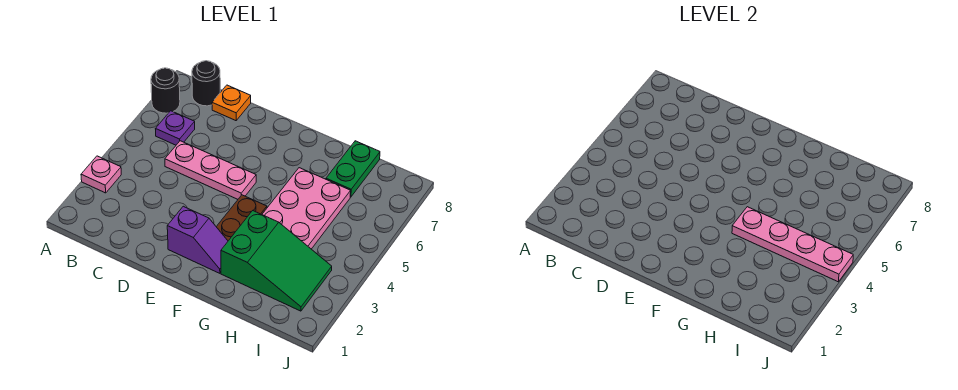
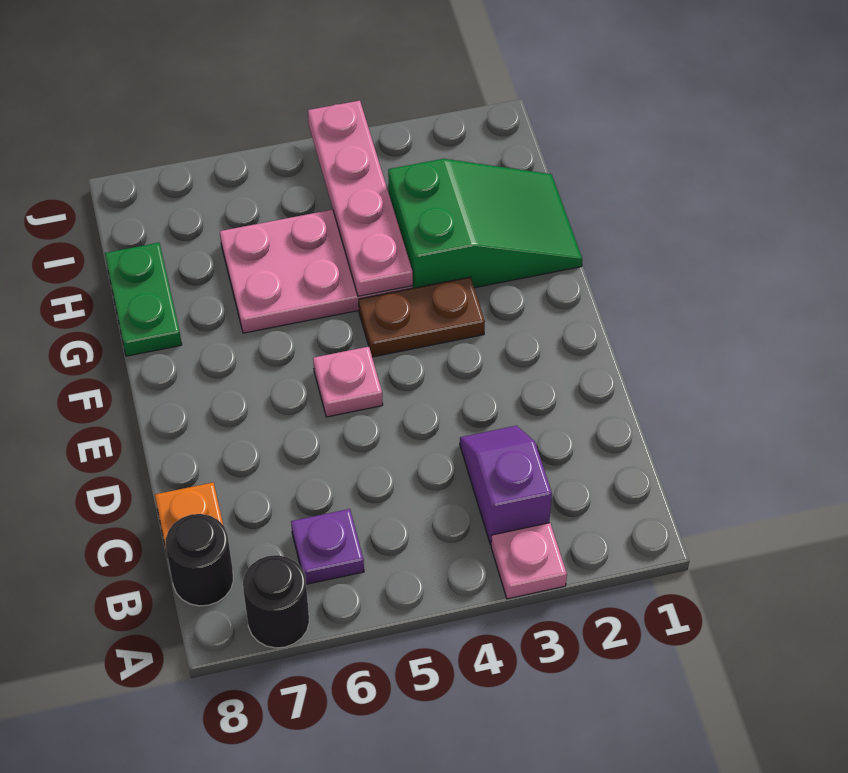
pink plate C5:E5 level 1 -> pink plate E5 level 1
purple slope E2:F2 level 1 top E -> purple slope B3:C3 level 1 top B
green slope G2:I3 level 1 top G -> green slope G1:H3 level 1 top 3
green plate H7:H8 level 1 -> green plate G8:H8 level 1

